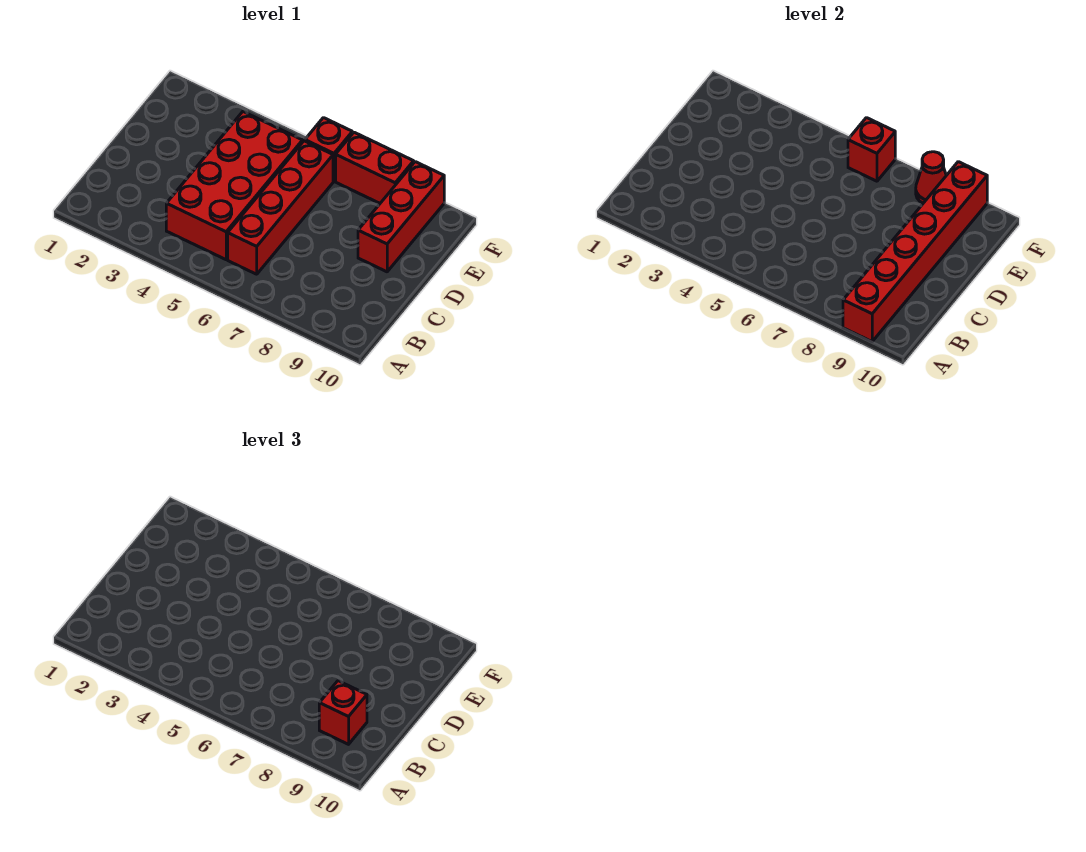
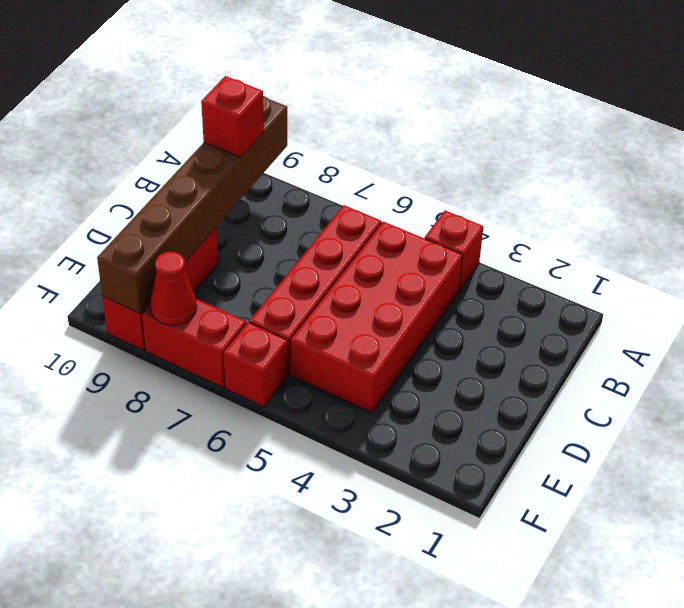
red brick A9:F9 level 2 -> brown brick A9:F9 level 2
red brick F6 level 2 -> red brick A4 level 1

